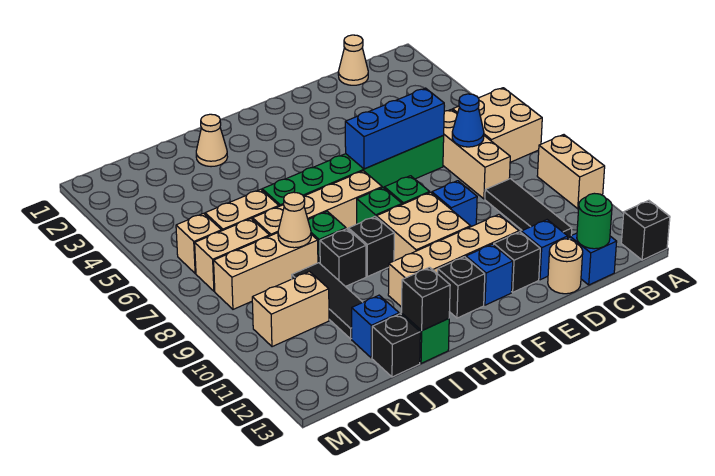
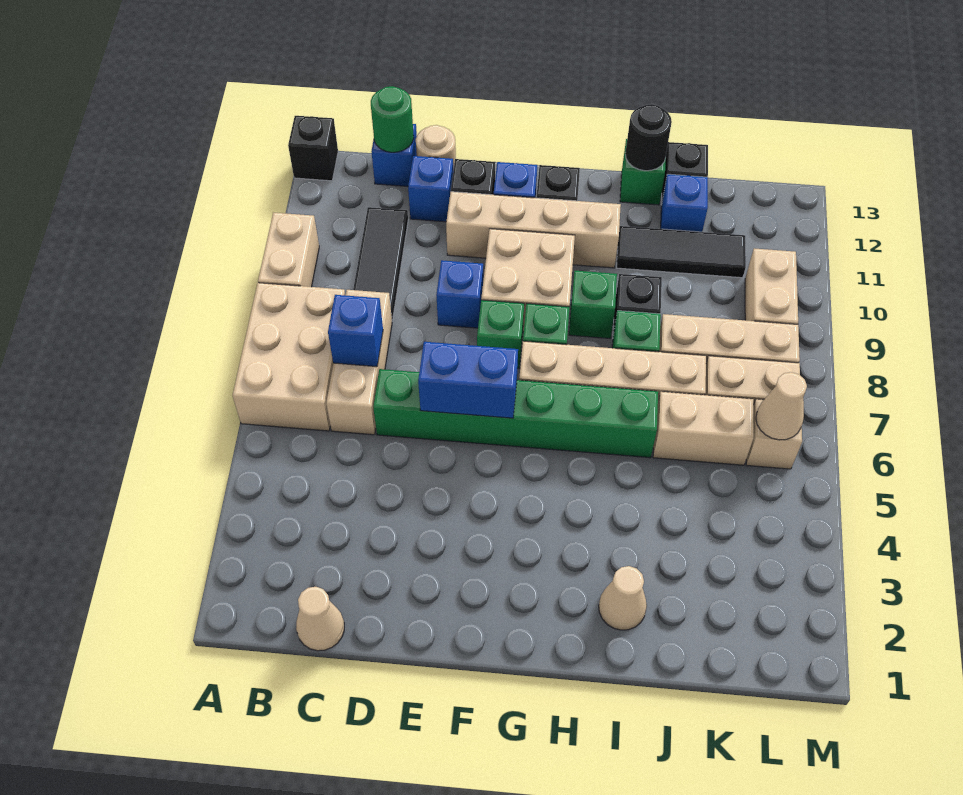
tan brick A6:B7 level 1 -> tan brick A6:B8 level 1
blue cone C7 level 2 -> blue brick C7 level 2
blue brick D6:F6 level 2 -> blue brick E6:F6 level 2
black brick H9 level 1 -> green brick H9 level 1
black brick I13 level 2 -> black round brick I13 level 2
tan cone J8 level 2 -> tan cone L6 level 2
black tile J9:J11 level 1 -> black tile I11:K11 level 1
tan brick K10:L10 level 1 -> tan brick L9:L10 level 1

